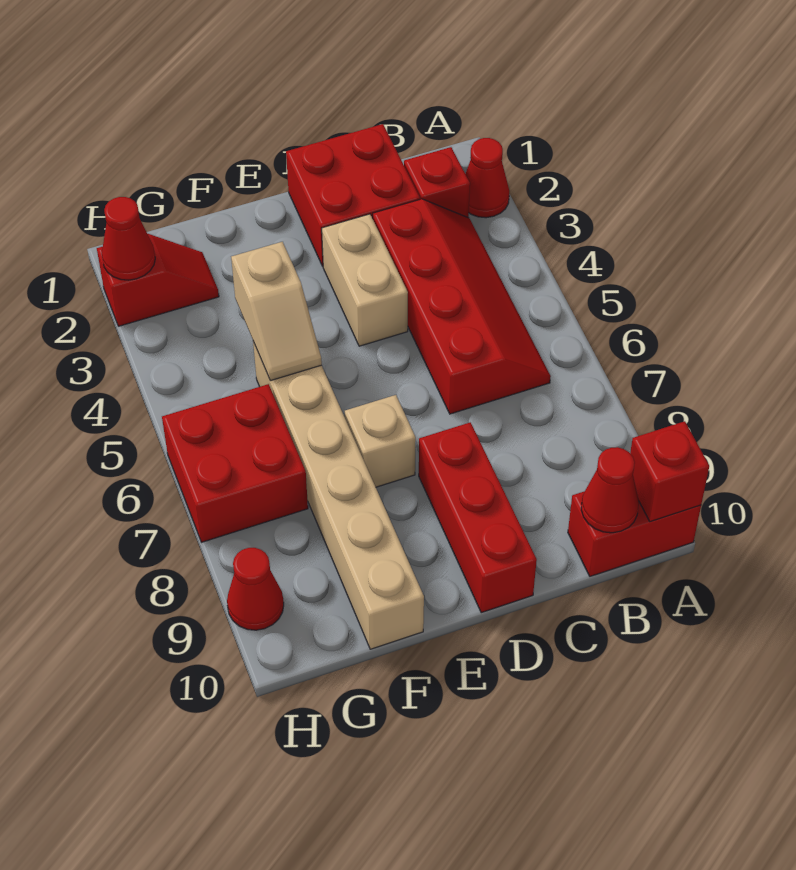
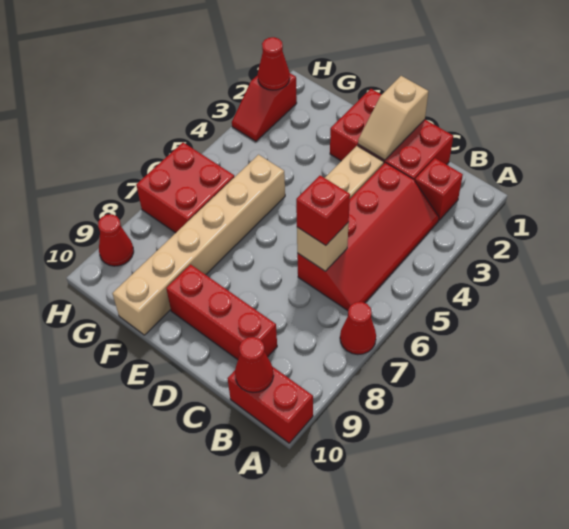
red cone A2 level 1 -> red cone A7 level 1
red brick A10 level 2 -> red brick C6 level 3
red brick C1:D2 level 1 -> red brick C1:E2 level 1
red brick D8:D10 level 1 -> red brick C9:E9 level 1
tan brick E7 level 1 -> tan brick C6 level 2
tan slope F4:F5 level 2 top 4 -> tan slope D1:D2 level 2 top 1
red slope G2:H2 level 1 top H -> red slope H2:H3 level 1 top 2

